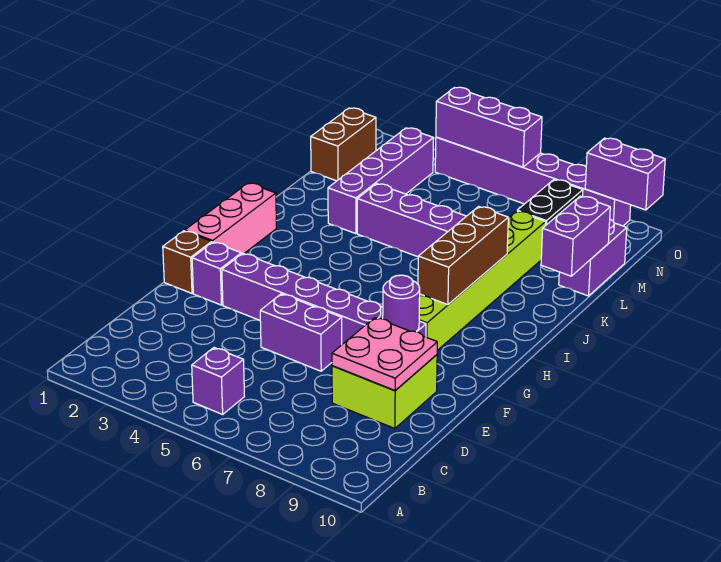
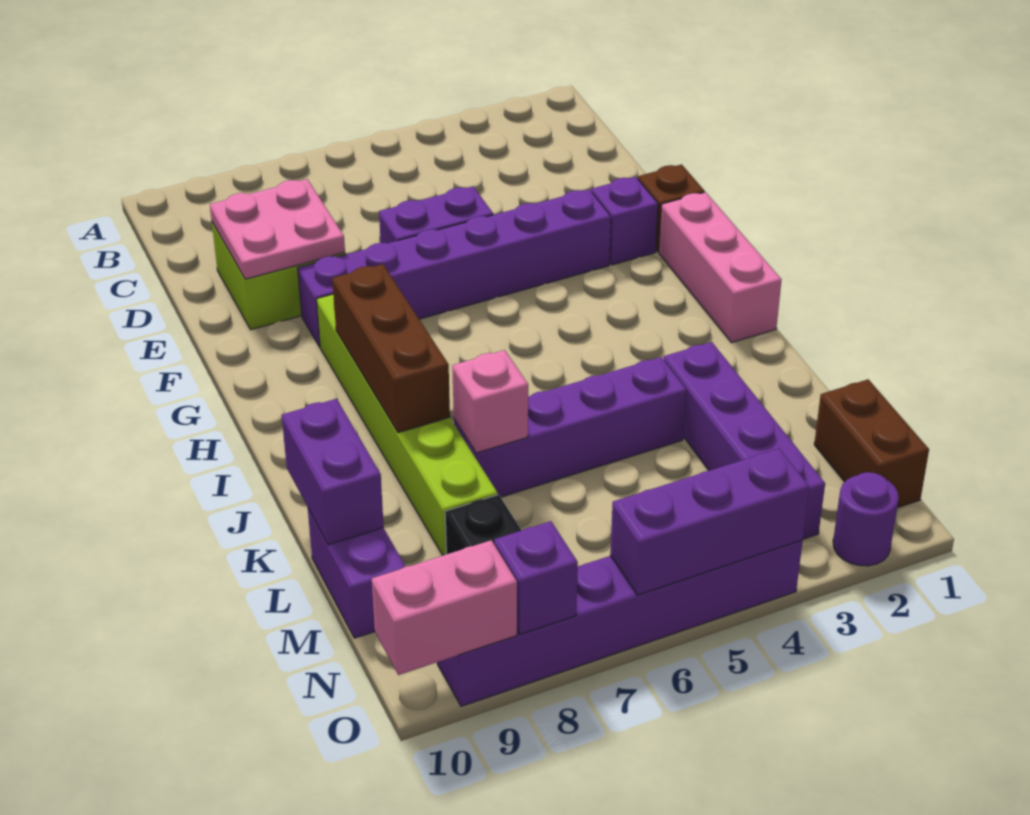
purple brick B5 level 1 -> purple brick O8 level 2
purple round brick F8 level 2 -> purple round brick O2 level 1
none -> pink brick K7 level 2
purple brick O9:O10 level 2 -> pink brick O9:O10 level 2

